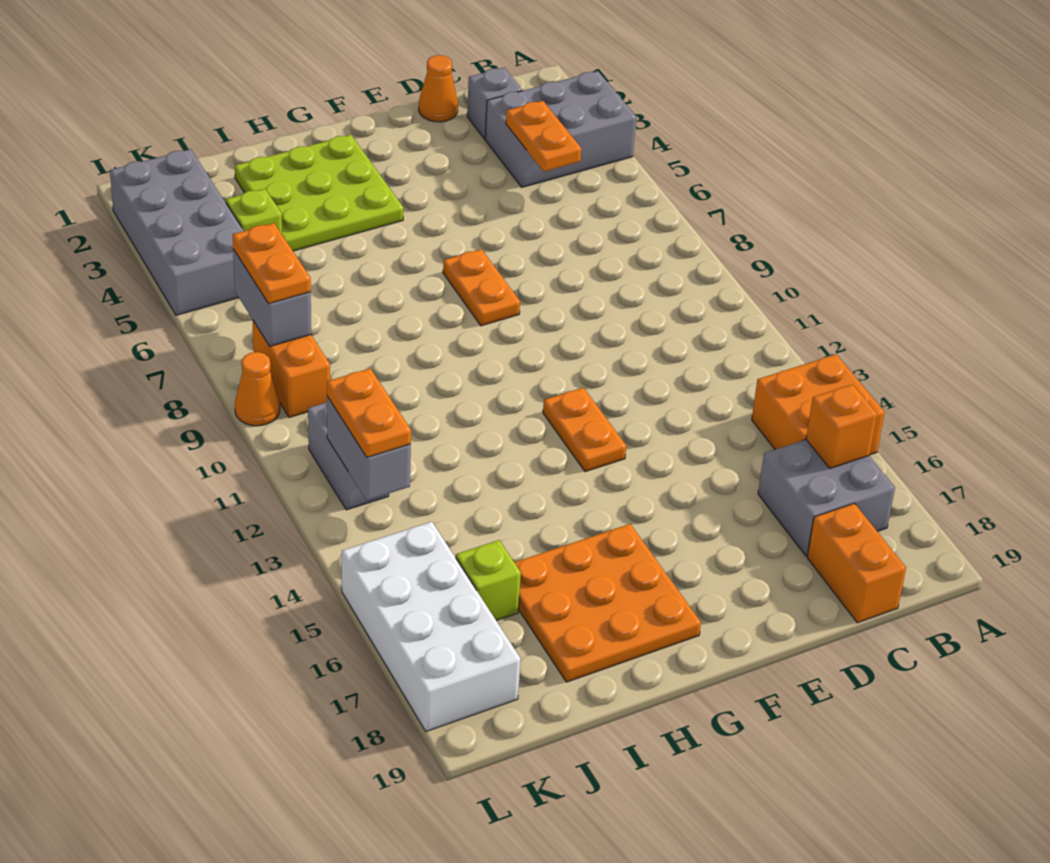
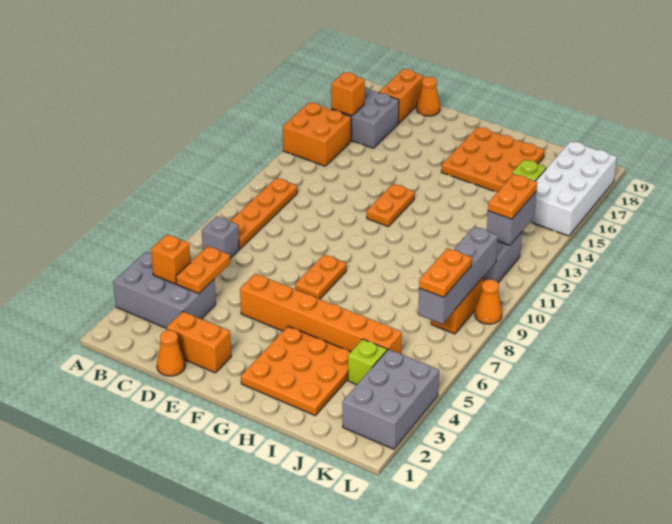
none -> orange brick B4 level 2
none -> orange plate B8:B11 level 1
grey brick C2 level 1 -> grey brick B7 level 1
none -> orange brick D2:E2 level 1
none -> orange cone D19 level 1
none -> orange brick E5:J5 level 1
lime plate G2:I4 level 1 -> orange plate G2:I4 level 1
grey brick K2:L5 level 1 -> grey brick K2:L4 level 1
grey brick K7:K8 level 2 -> grey brick K7:K10 level 2

